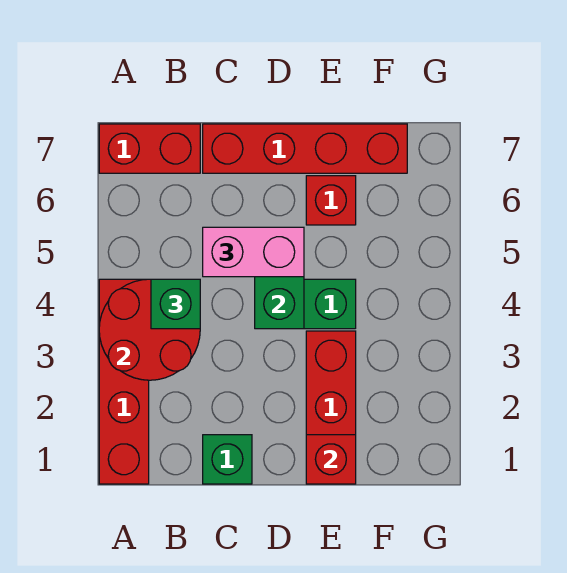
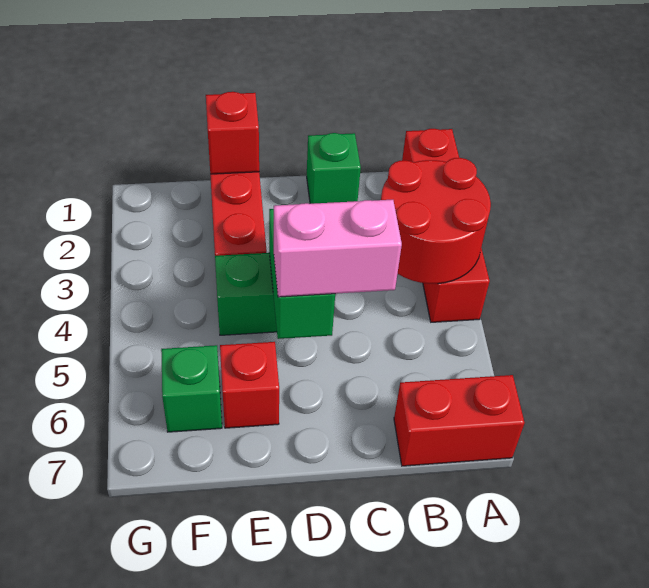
green brick B4 level 3 -> green brick F6 level 1
red brick C7:F7 level 1 -> none

